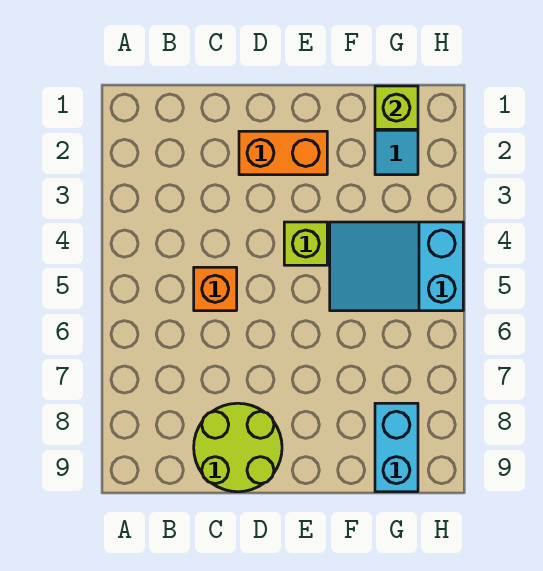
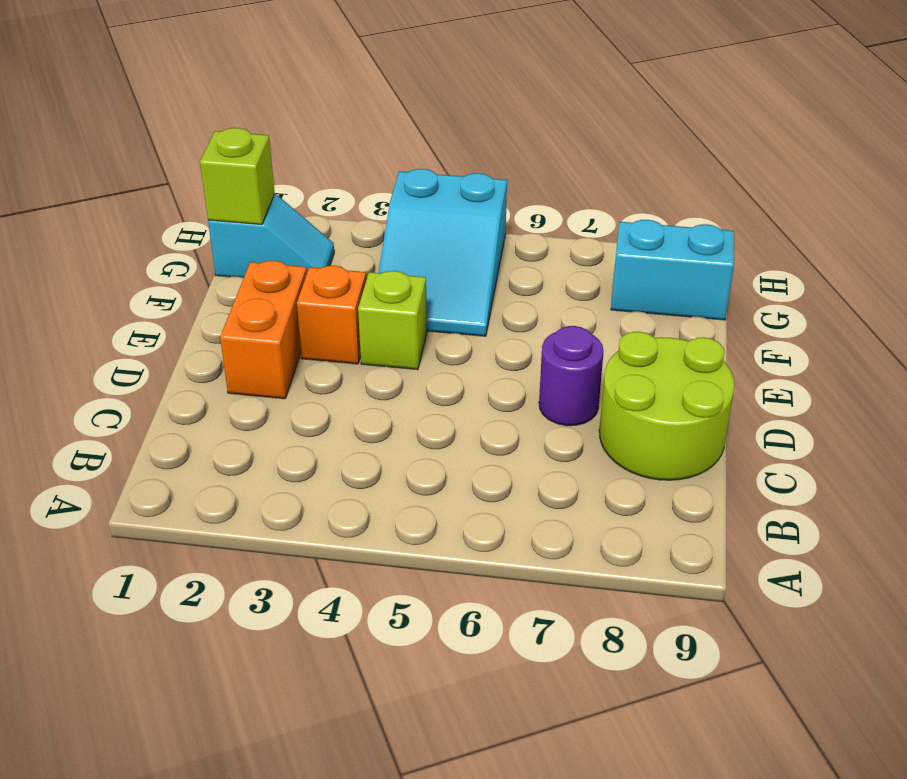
orange brick C5 level 1 -> orange brick E3 level 1
none -> purple round brick D7 level 1

